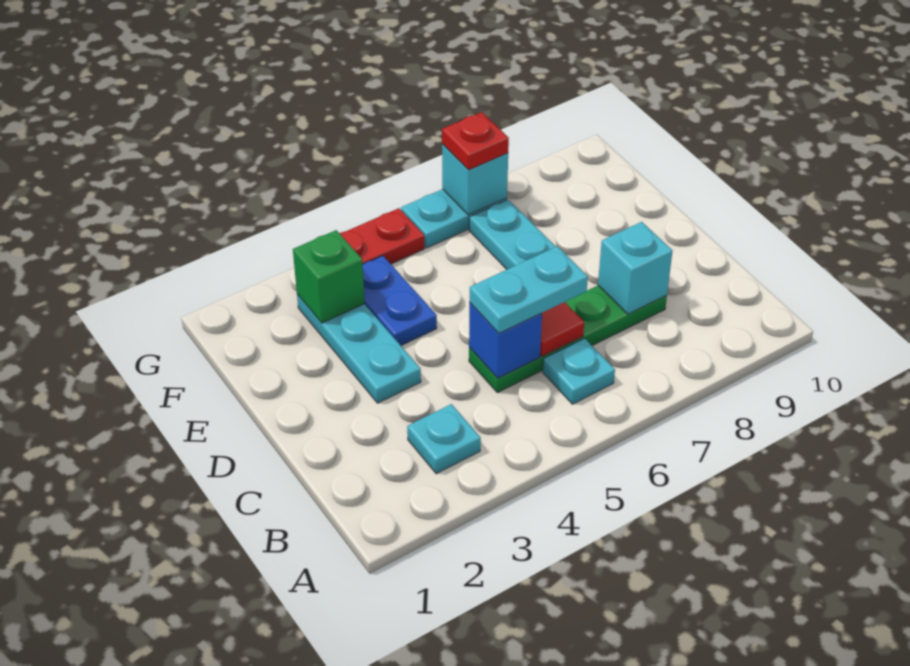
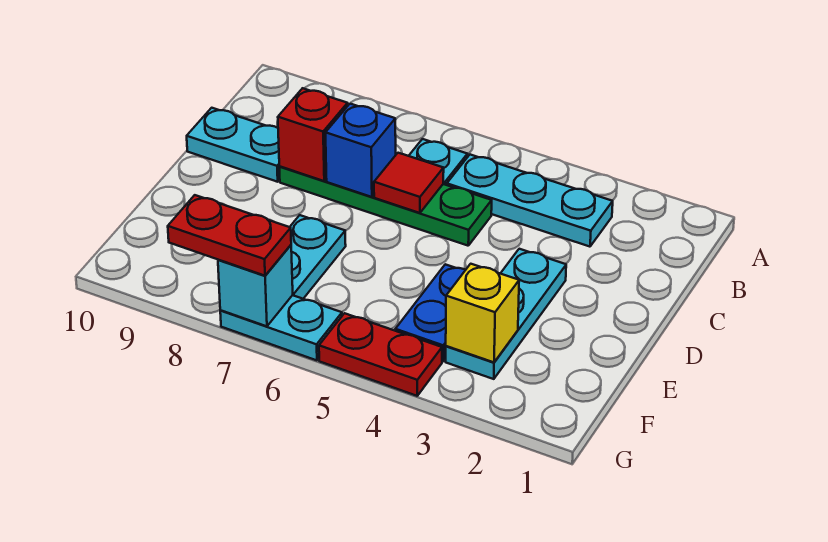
cyan plate B3 level 1 -> cyan plate B3:B5 level 1
blue brick C5 level 2 -> blue brick C7 level 2
cyan plate C5:C6 level 3 -> cyan plate C9:C10 level 1
cyan brick C8 level 2 -> red brick C8 level 2
green brick F3 level 2 -> yellow brick F3 level 2
red plate G7 level 3 -> red plate G7:G8 level 3

